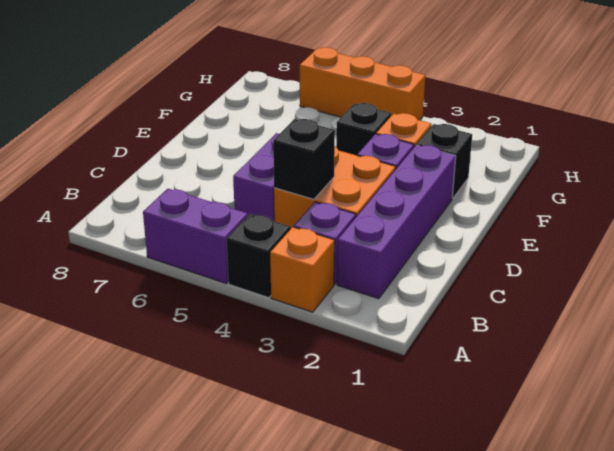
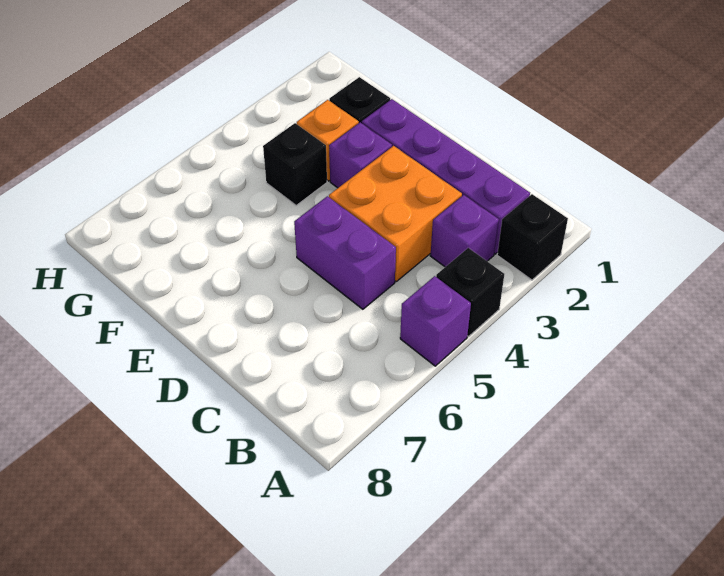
orange brick A3 level 1 -> none
purple brick A5:A6 level 1 -> purple brick A5 level 1
black brick C4 level 2 -> black brick A2 level 1
orange brick H4:H6 level 1 -> none

